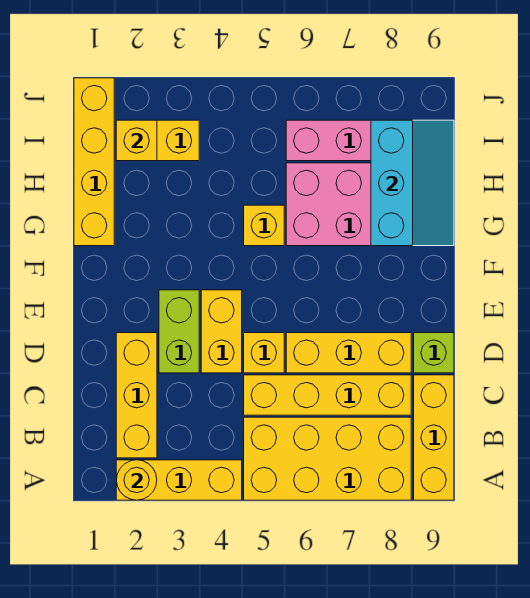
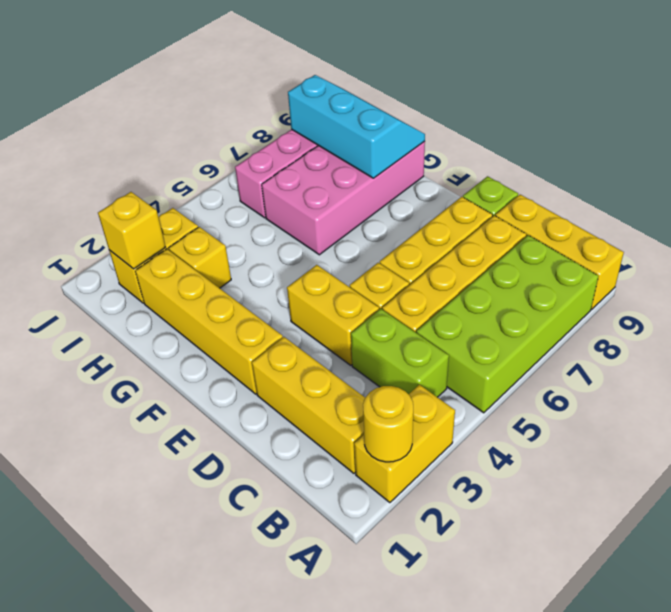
yellow brick A2:A4 level 1 -> yellow brick A2:A3 level 1
yellow brick A5:B8 level 1 -> lime brick A5:B8 level 1
lime brick D3:E3 level 1 -> lime brick B4:C4 level 1
yellow brick G1:J1 level 1 -> yellow brick E2:H2 level 1
yellow brick G5 level 1 -> yellow brick H3 level 1

